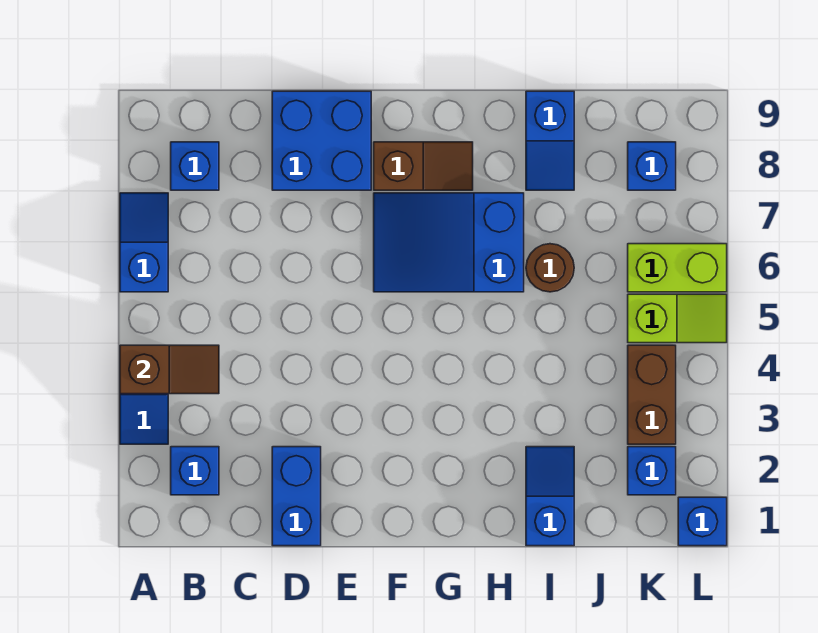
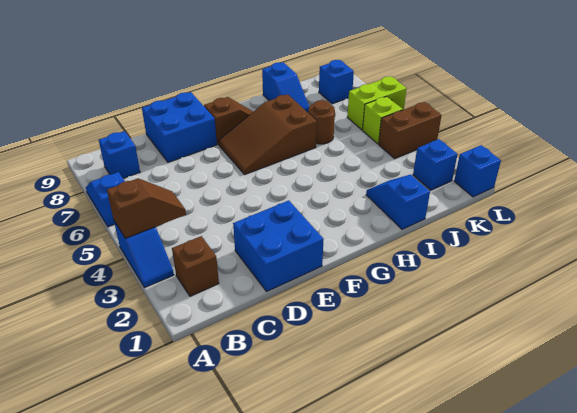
blue brick B2 level 1 -> brown brick B2 level 1
blue brick D1:D2 level 1 -> blue brick D1:E2 level 1
blue slope F6:H7 level 1 top H -> brown slope F6:H7 level 1 top H
brown brick K3:K4 level 1 -> brown brick K4:L4 level 1

